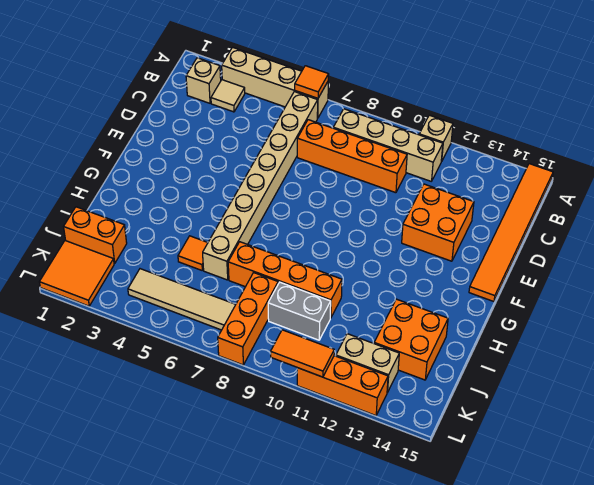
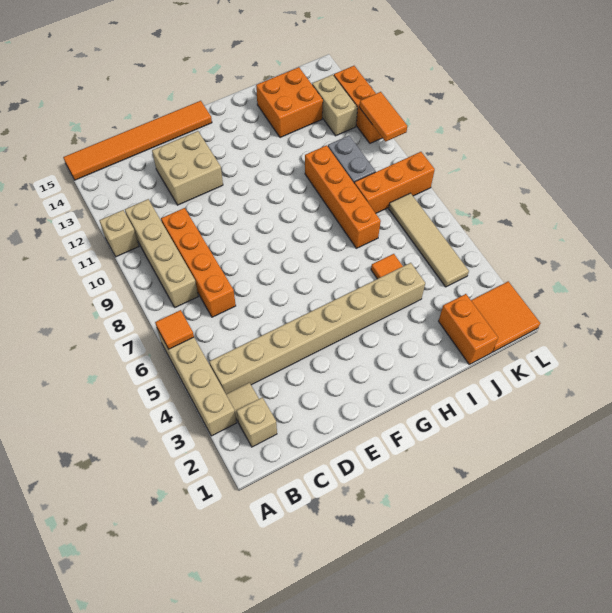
tan brick B6:I6 level 1 -> tan brick B4:I4 level 1
orange brick D12:E13 level 1 -> tan brick D12:E13 level 1

